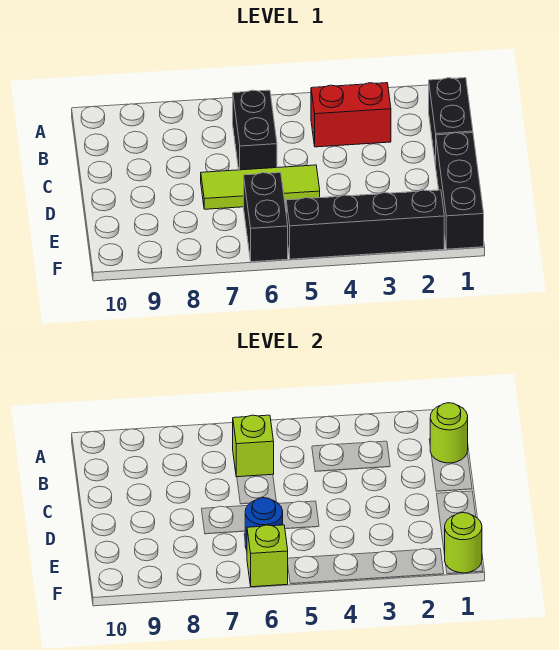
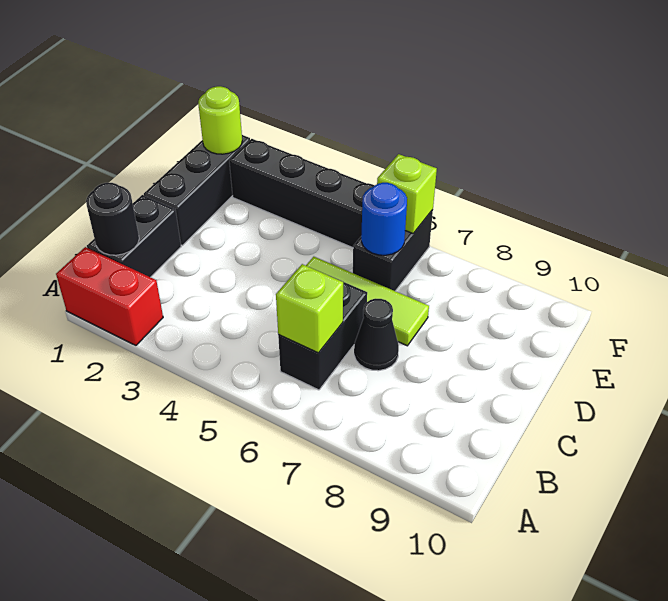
lime round brick B1 level 2 -> black round brick B1 level 2
red brick B3:B4 level 1 -> red brick A1:A2 level 1
none -> black cone C7 level 1

